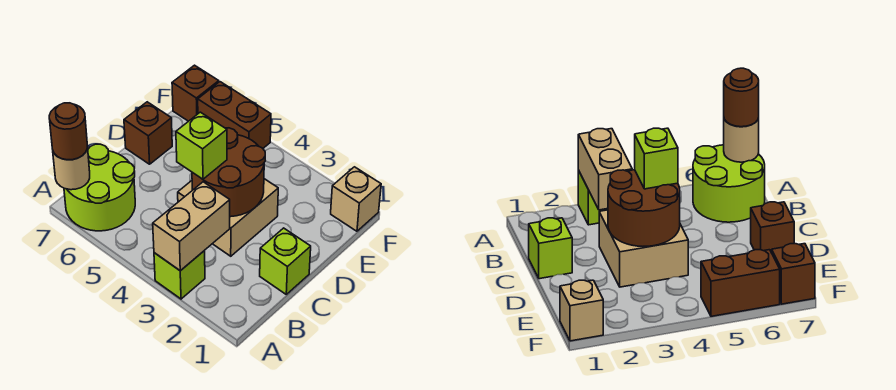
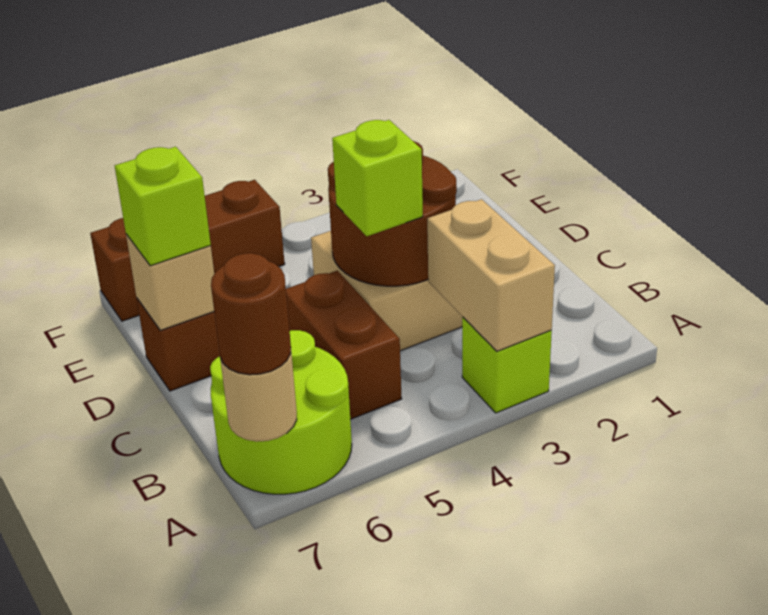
none -> brown brick B5:C5 level 1
lime brick C1 level 1 -> lime brick D7 level 3
tan brick F1 level 1 -> tan brick D7 level 2

